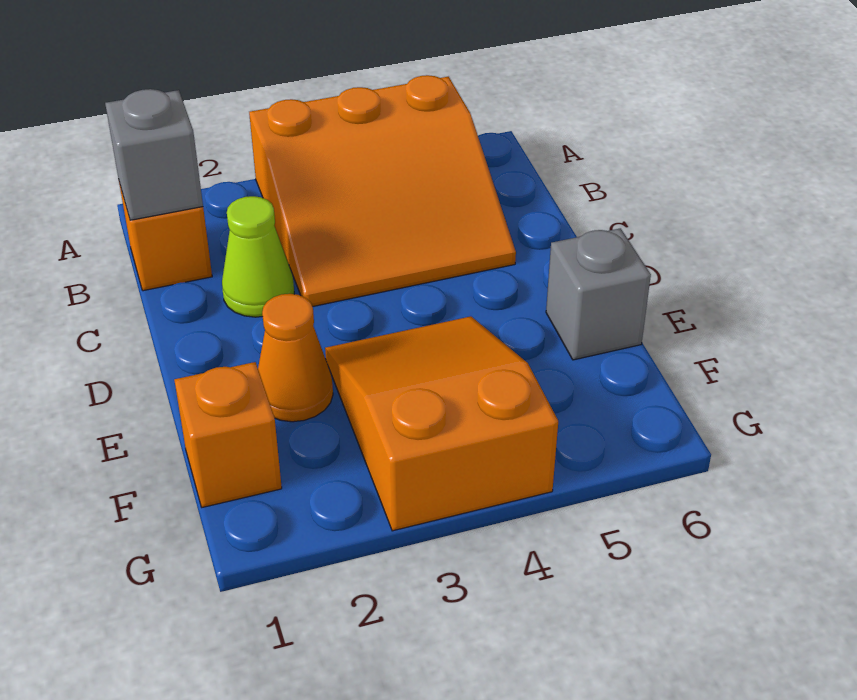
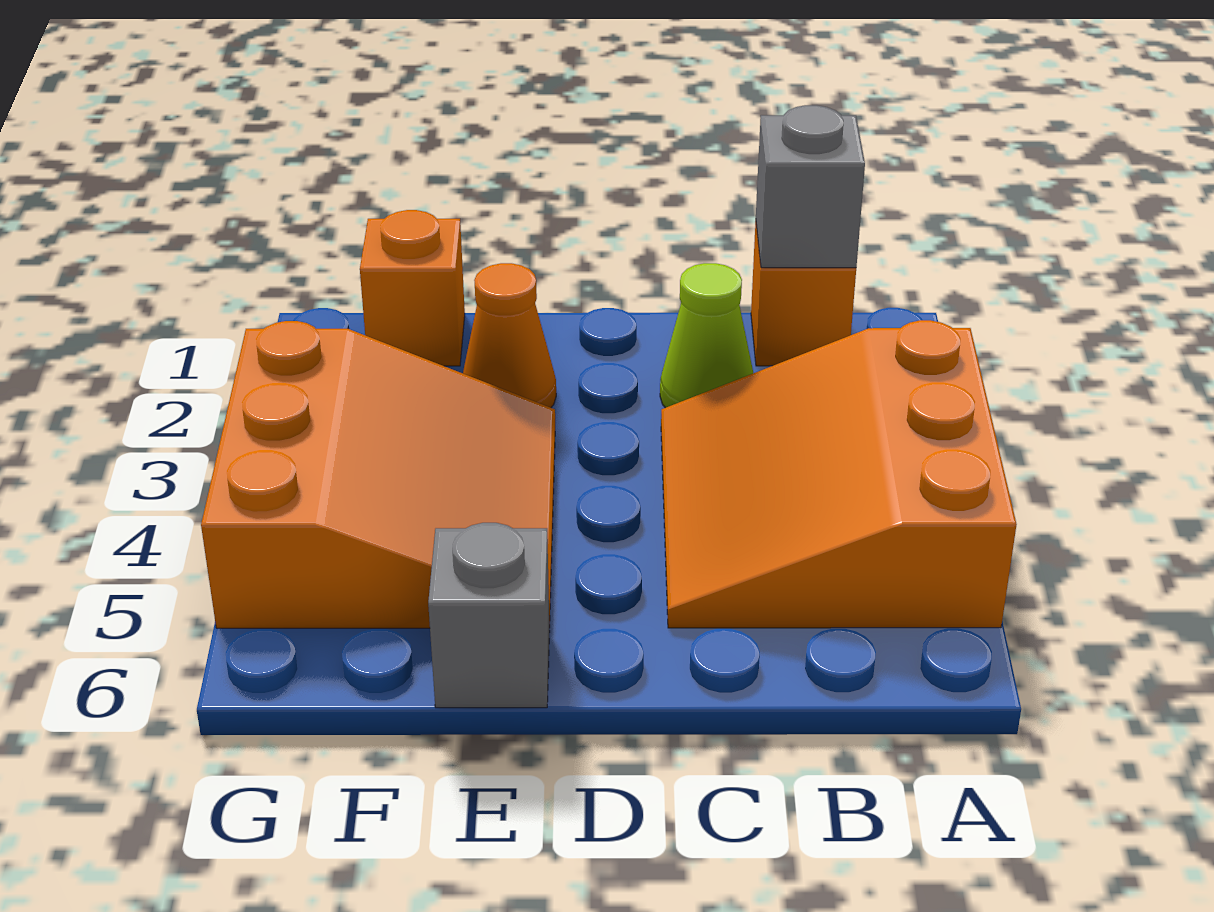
orange slope E3:G4 level 1 top G -> orange slope E3:G5 level 1 top G

